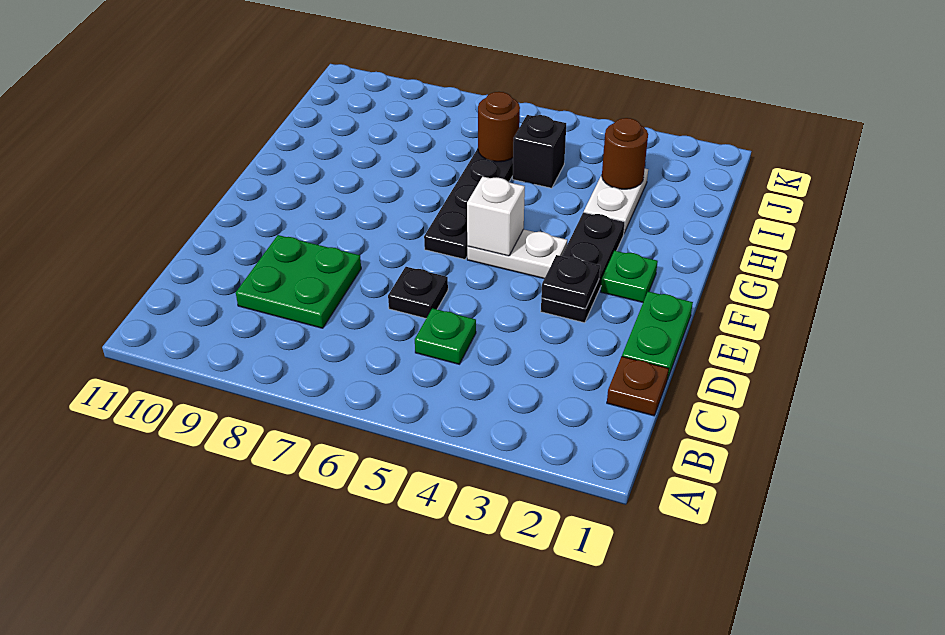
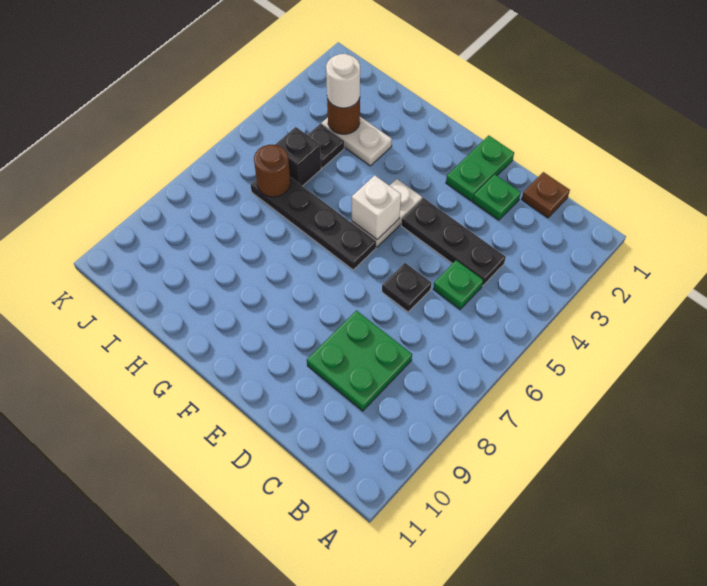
green plate D1:E1 level 1 -> green plate E1:E2 level 1
black plate E3:G3 level 1 -> black plate C4:E4 level 1
black plate E3 level 2 -> black plate I4 level 1
green plate F2 level 1 -> green plate D2 level 1
none -> white round brick I3 level 3

